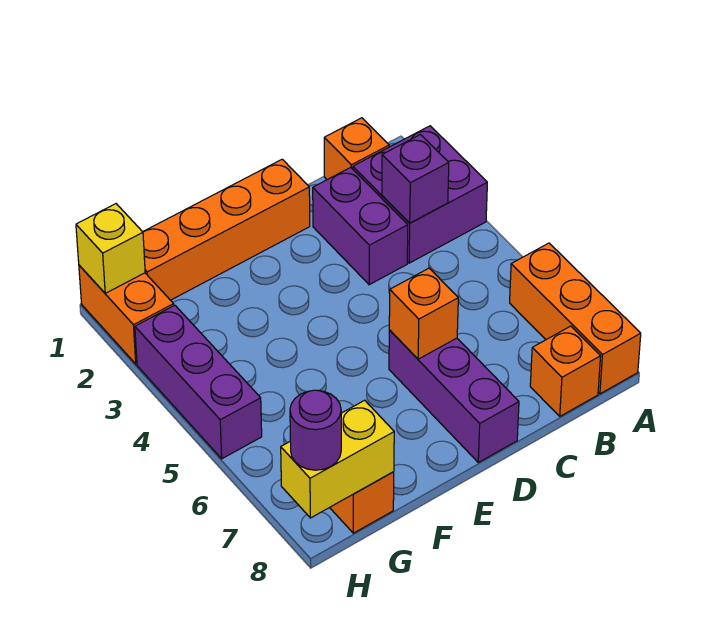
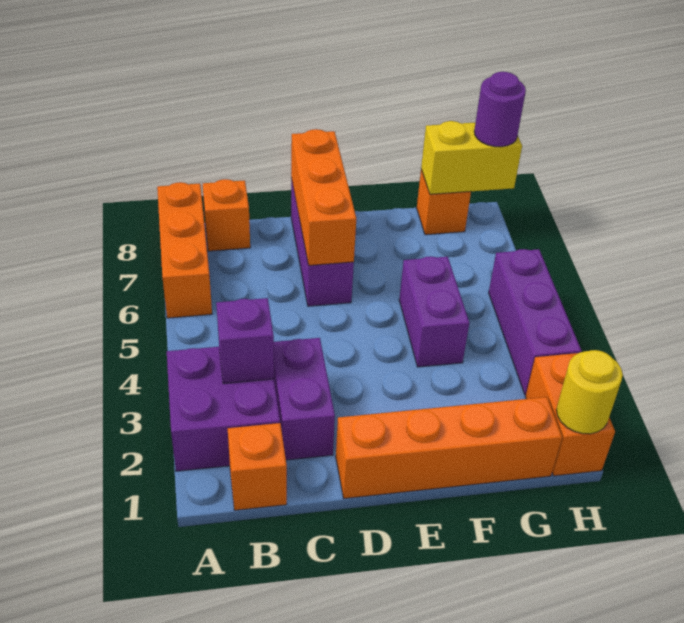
orange brick D6 level 2 -> orange brick D6:D8 level 2
none -> purple brick F4:F5 level 1
yellow brick H1 level 2 -> yellow round brick H1 level 2

